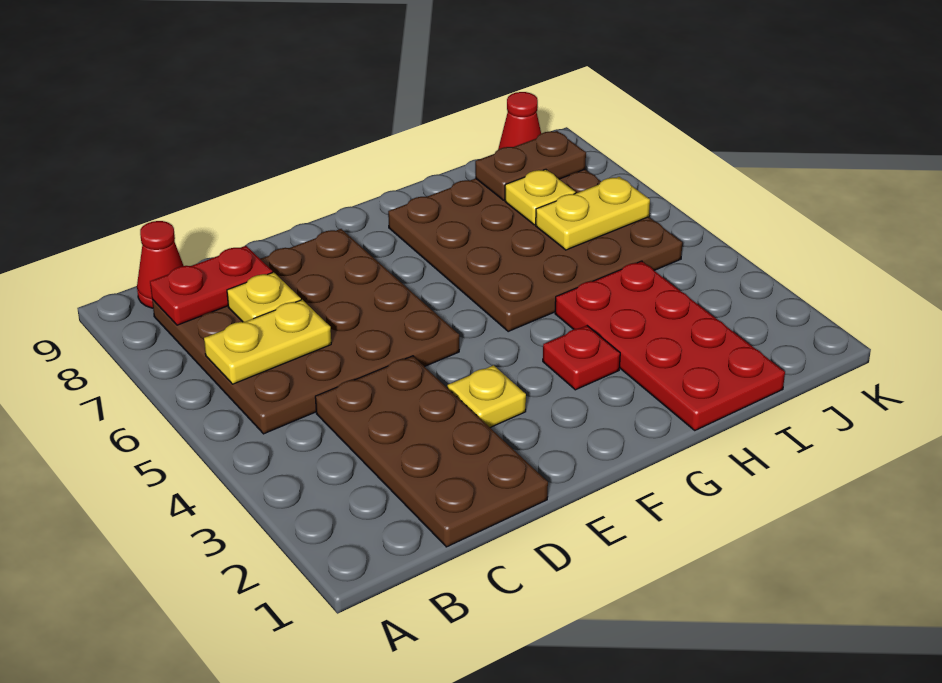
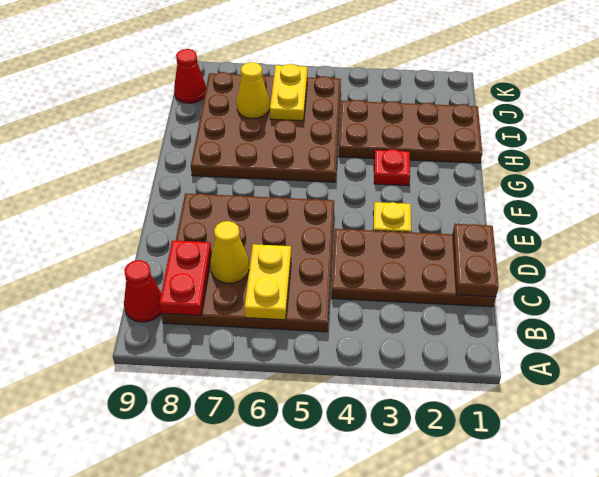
yellow plate C7 level 2 -> yellow cone C7 level 2
red plate H1:I4 level 1 -> brown plate H1:I4 level 1
yellow plate I7 level 2 -> yellow cone I7 level 2
brown plate I8:J8 level 2 -> brown plate C1:D1 level 2

